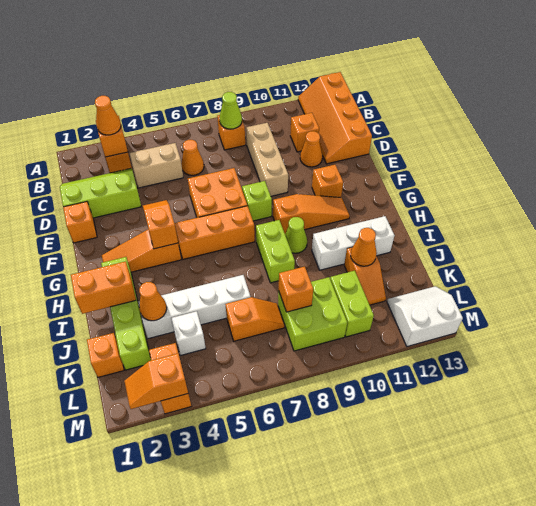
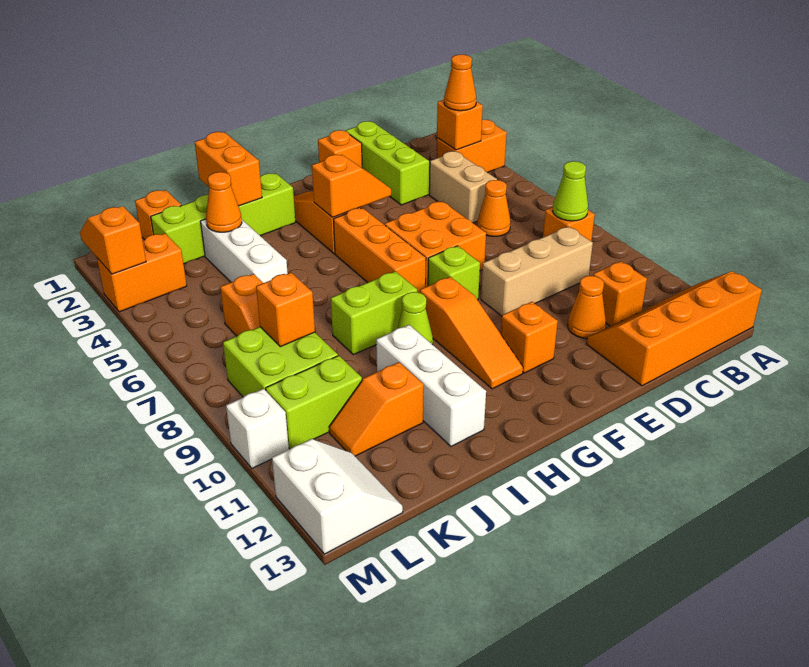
white brick J3:J6 level 1 -> white brick J3:J5 level 1
orange cone J11 level 2 -> none
white brick K4 level 1 -> white brick M10 level 1

